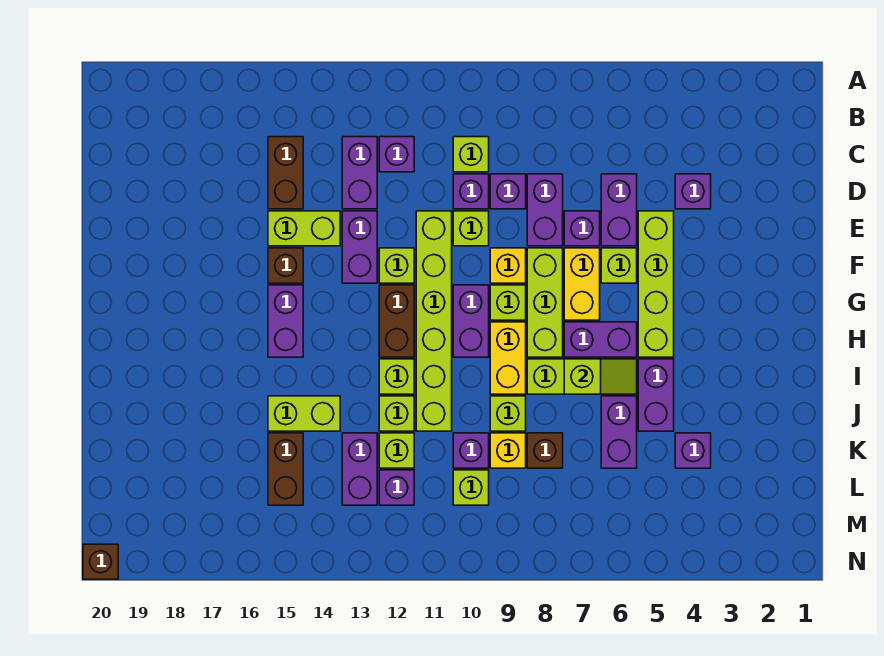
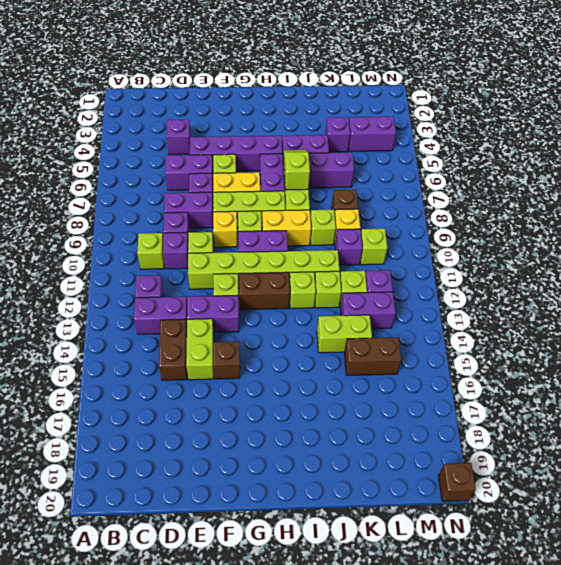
brown brick C15:D15 level 1 -> brown brick D14:D15 level 1
lime brick E5:H5 level 1 -> purple brick E5:H5 level 1
purple brick G15:H15 level 1 -> purple brick L4:M4 level 1
lime brick J14:J15 level 1 -> lime brick J14:K14 level 1

